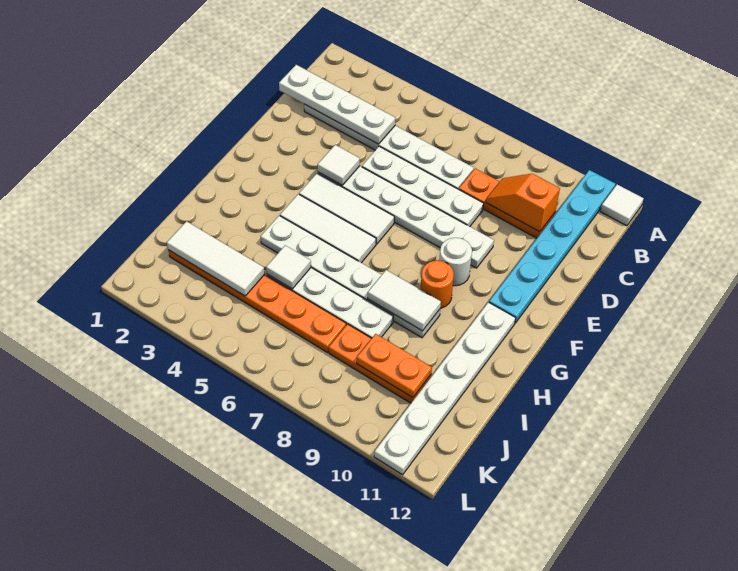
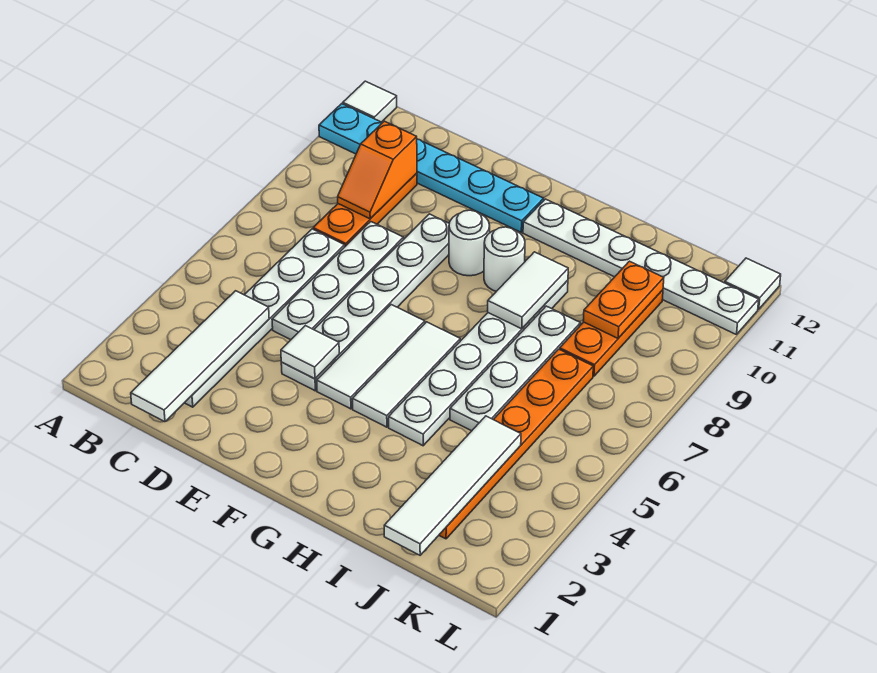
white plate C1:C4 level 2 -> white tile C1:C4 level 2
orange round brick G9 level 1 -> white round brick G9 level 1
white tile I5 level 2 -> white tile L12 level 1
white tile J2:J4 level 2 -> white tile J1:J4 level 2

